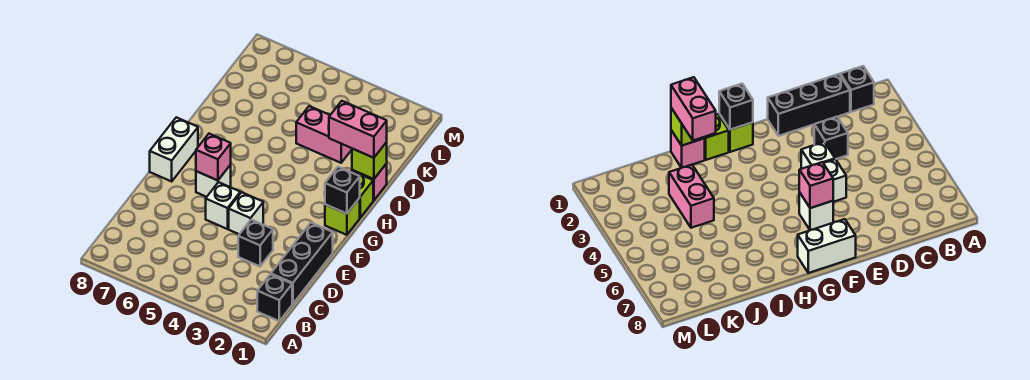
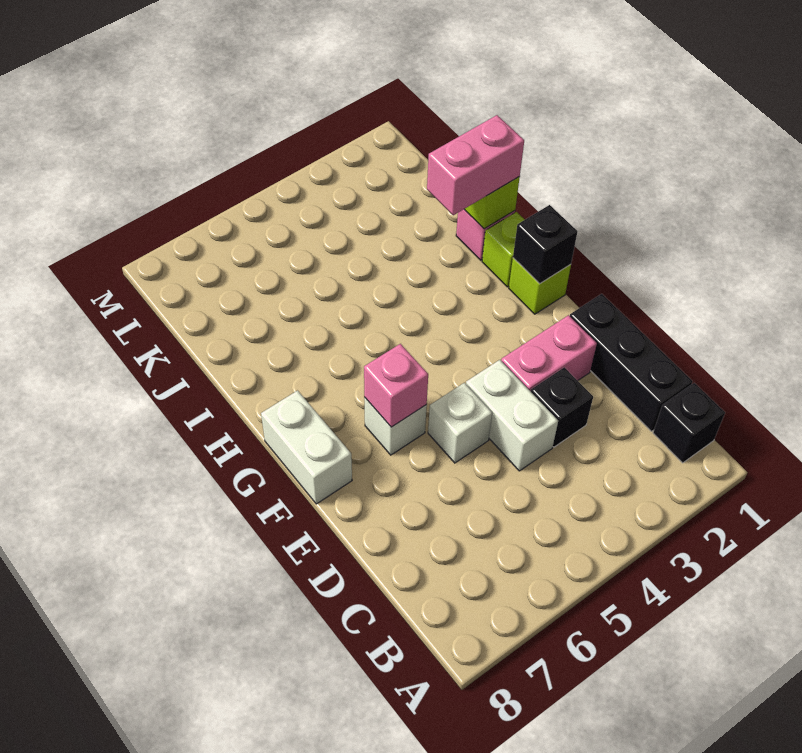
white brick E4 level 1 -> white brick D4:E4 level 1
pink brick J3:J4 level 1 -> pink brick E2:E3 level 1

